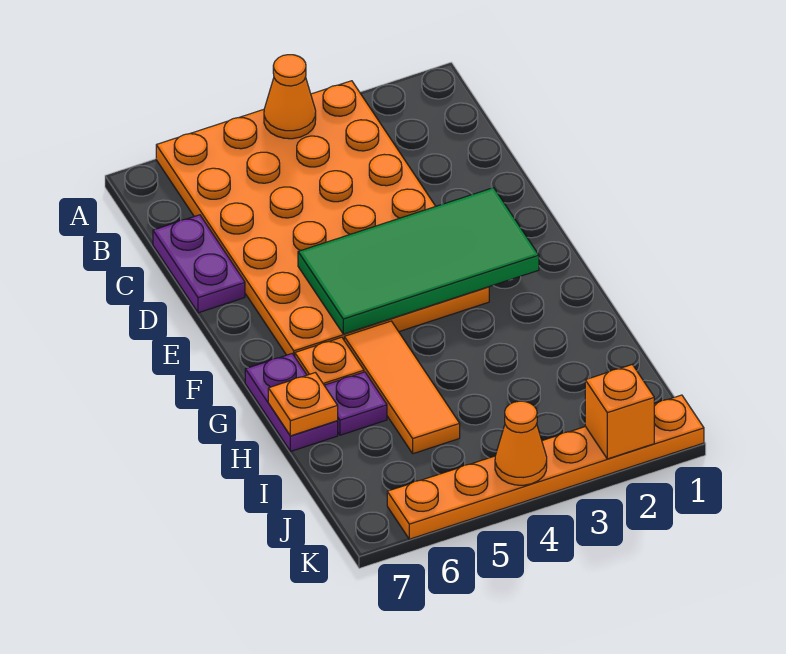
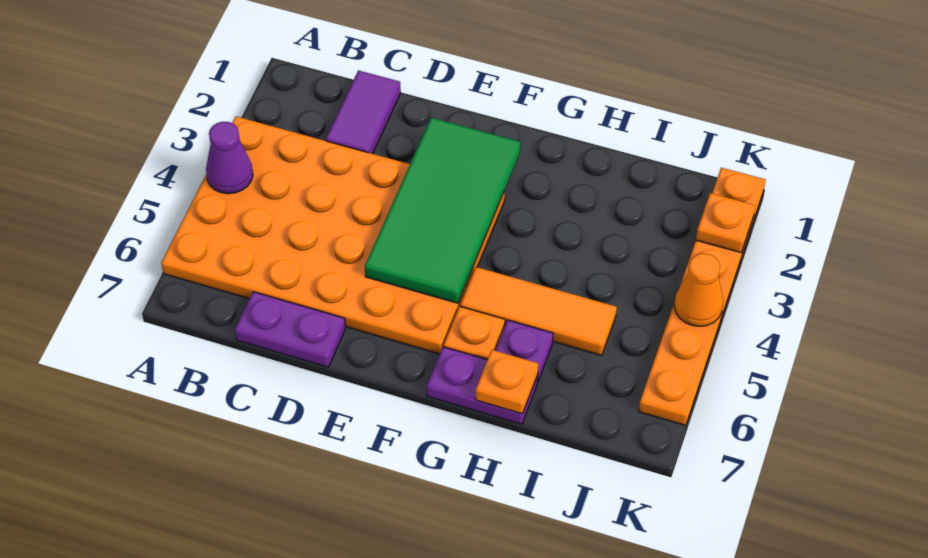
orange cone A4 level 2 -> purple cone A4 level 2
none -> purple tile C1:C2 level 1
orange brick K2 level 2 -> orange plate K2 level 2

